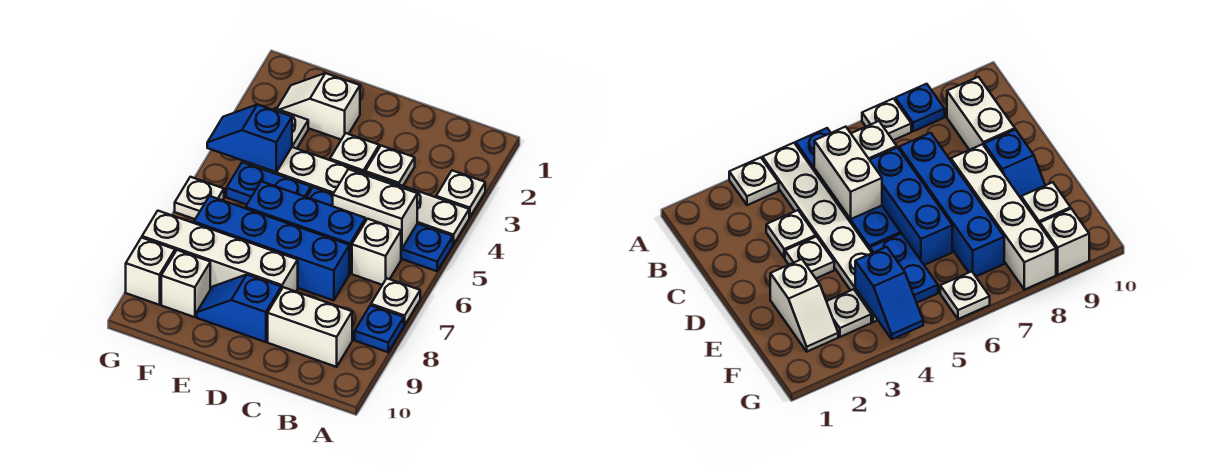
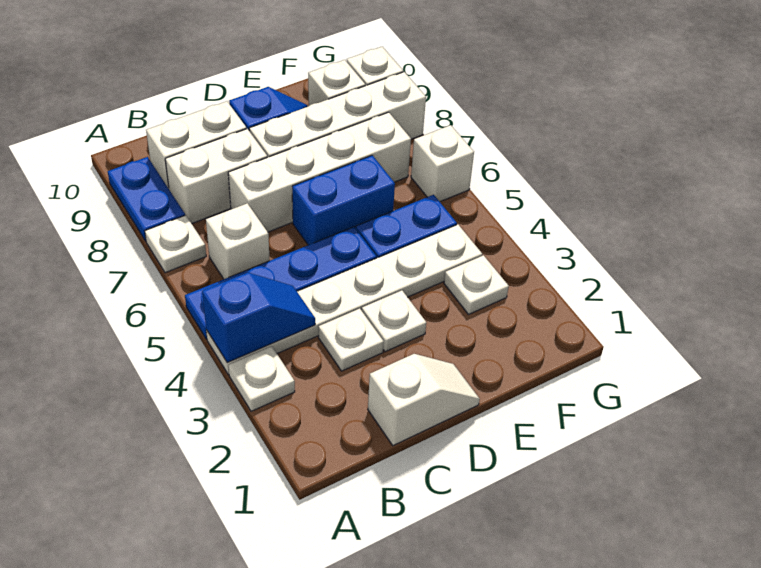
blue plate A8 level 1 -> blue plate A8:A9 level 1
white brick B5:C5 level 2 -> white brick B8:C8 level 1
blue brick C6:E6 level 1 -> blue brick D6:E6 level 1
blue brick C7:F7 level 1 -> white brick C7:F7 level 1
white slope E2:F2 level 1 top E -> white slope C1:D1 level 1 top C
blue slope F4:G4 level 2 top F -> blue slope A4:B4 level 2 top A
white plate G6 level 1 -> white brick G6 level 1

